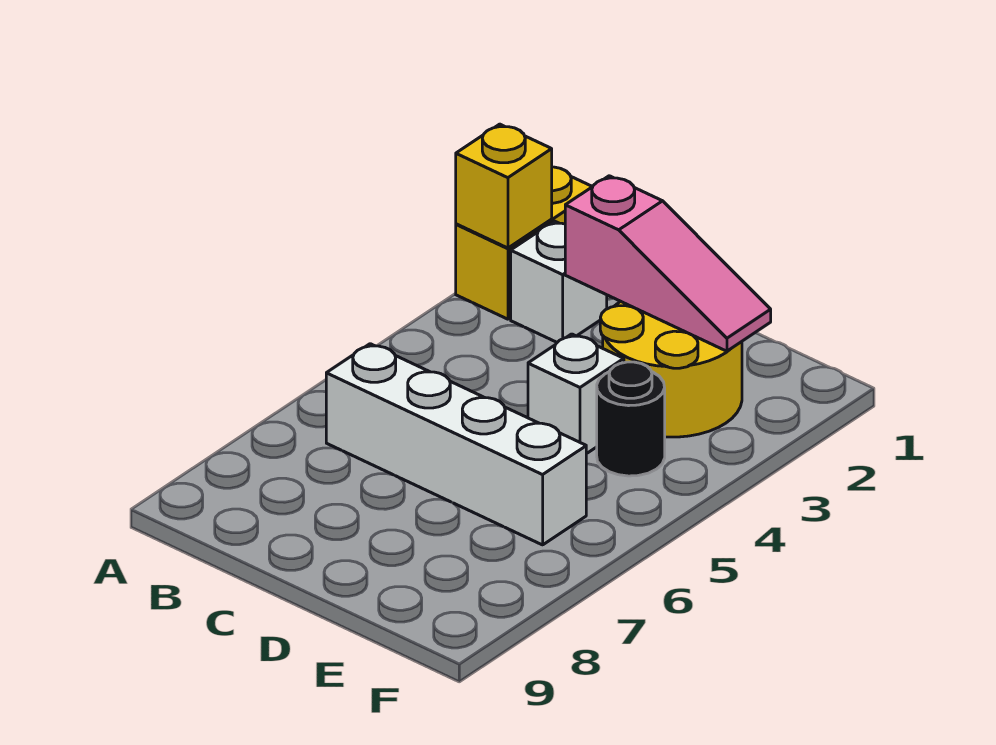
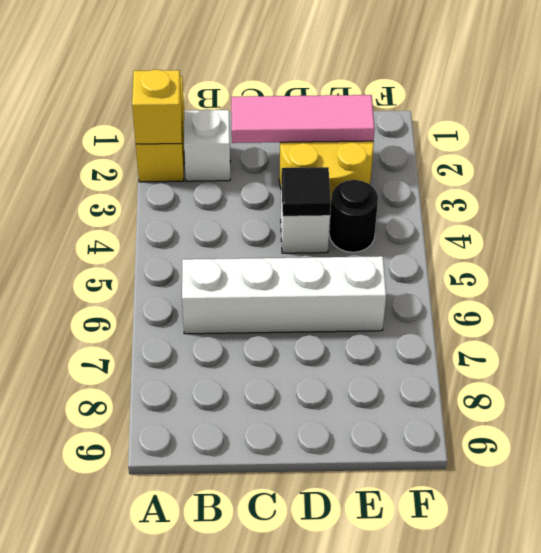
pink slope C2:E2 level 2 top C -> pink tile C2:E2 level 2
none -> black tile D4 level 2

